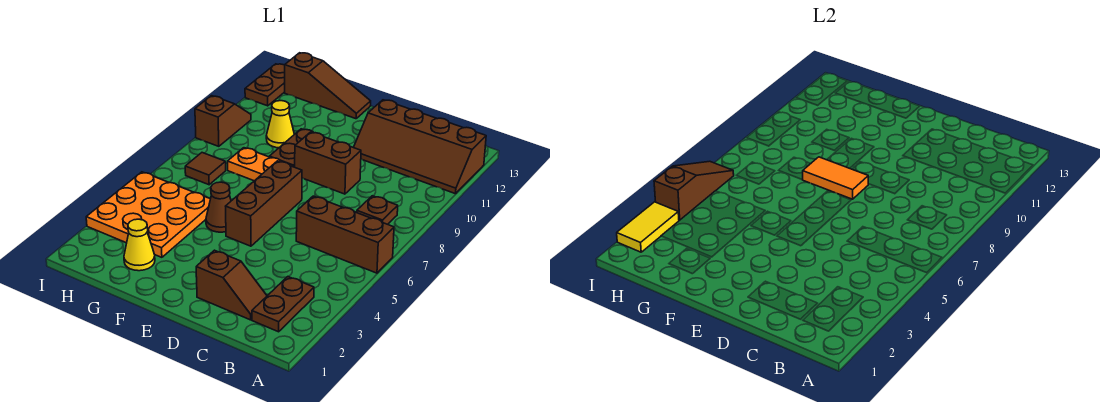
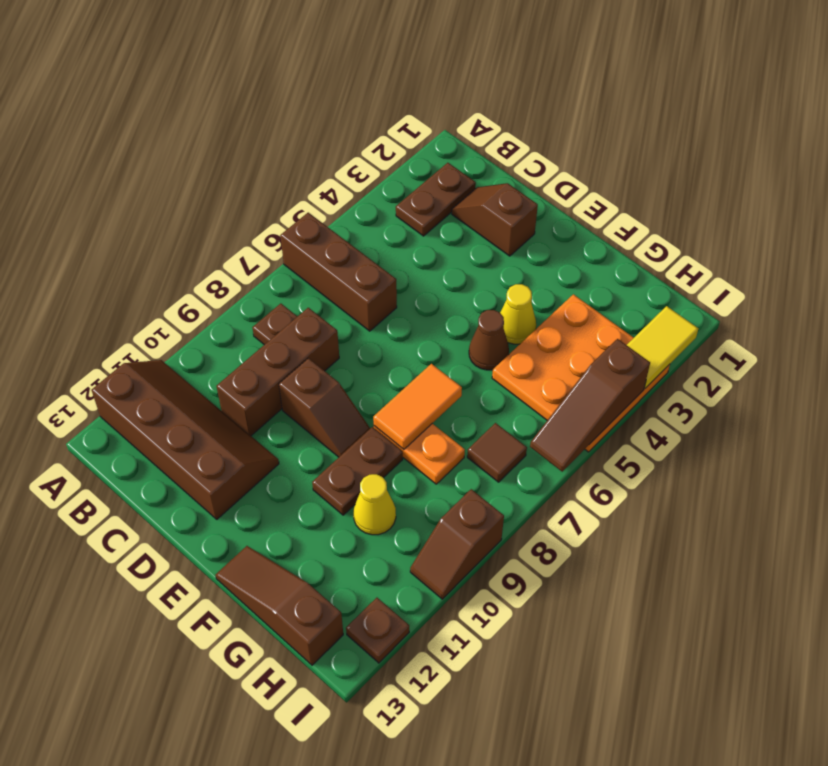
brown brick D9:E9 level 1 -> brown slope D9:E9 level 1 top D
brown brick E5:E7 level 1 -> brown brick C8:C10 level 1
orange tile E8:F8 level 2 -> orange tile F7:F8 level 2
yellow cone G2 level 1 -> yellow cone F4 level 1
brown plate I12:I13 level 1 -> brown plate I12 level 1

